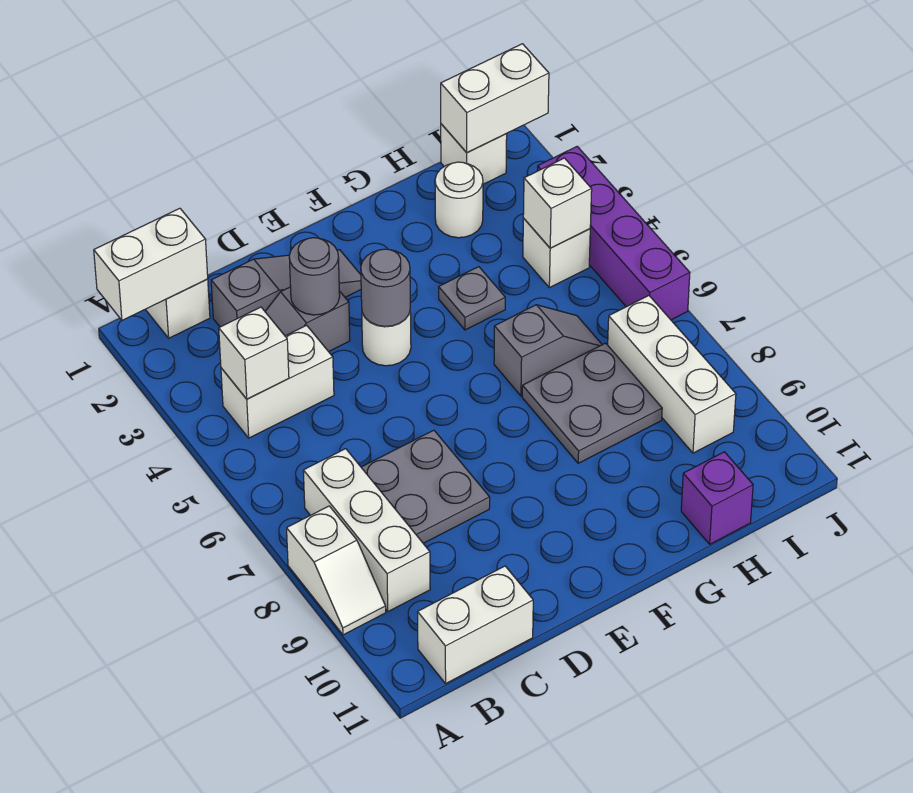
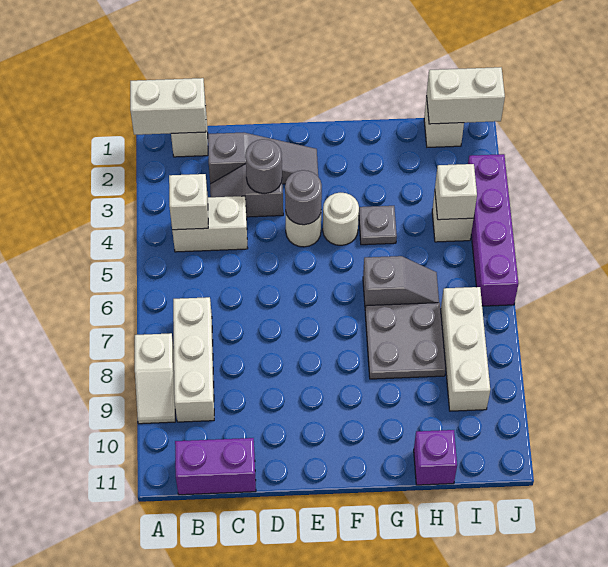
white brick B11:C11 level 1 -> purple brick B11:C11 level 1
grey plate C7:D8 level 1 -> none
white round brick H2 level 1 -> white round brick F4 level 1

